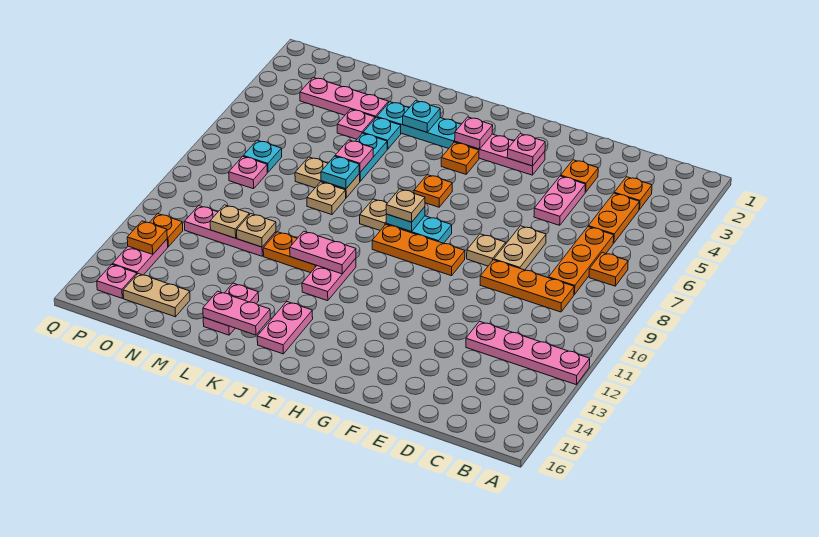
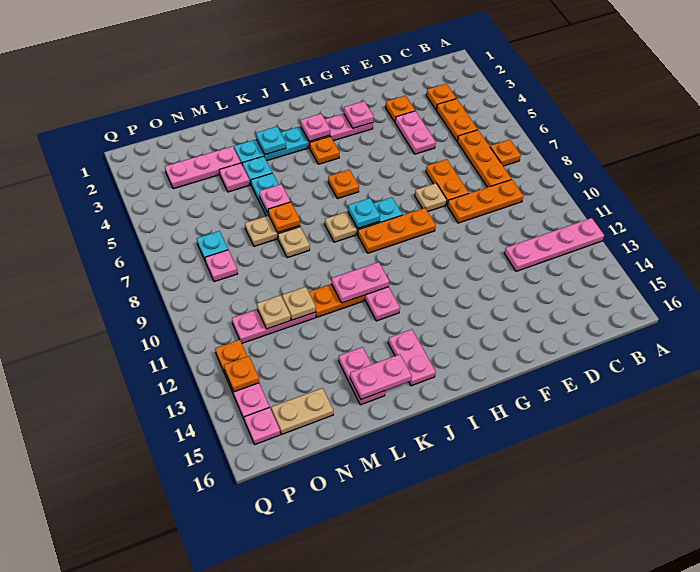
tan plate E7:E8 level 1 -> orange plate E7:E8 level 1
tan plate I8 level 3 -> none
cyan plate L7 level 2 -> orange plate L7 level 2

